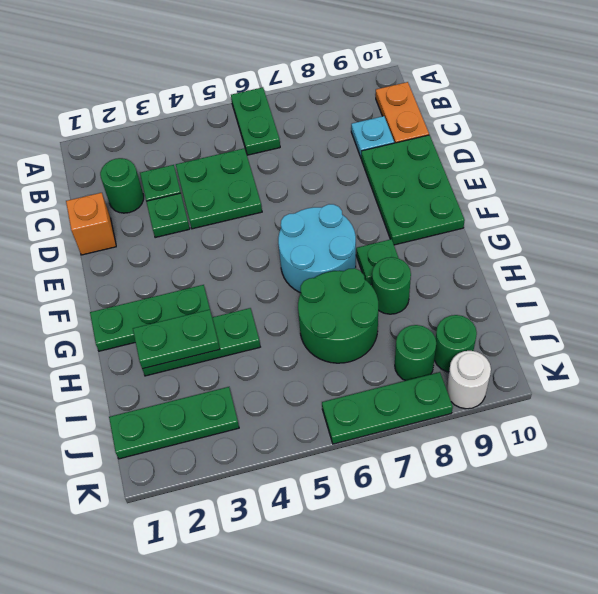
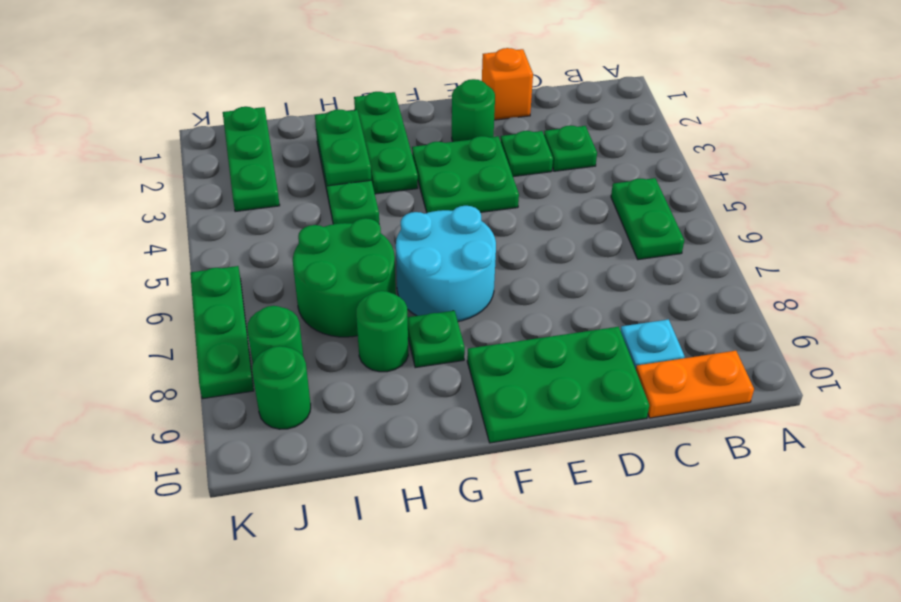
green plate A6:B6 level 1 -> green plate B5:B6 level 1
green round brick C2 level 1 -> green round brick E2 level 1
green plate C4:D5 level 1 -> green plate E3:F4 level 1
white round brick K9 level 1 -> none

